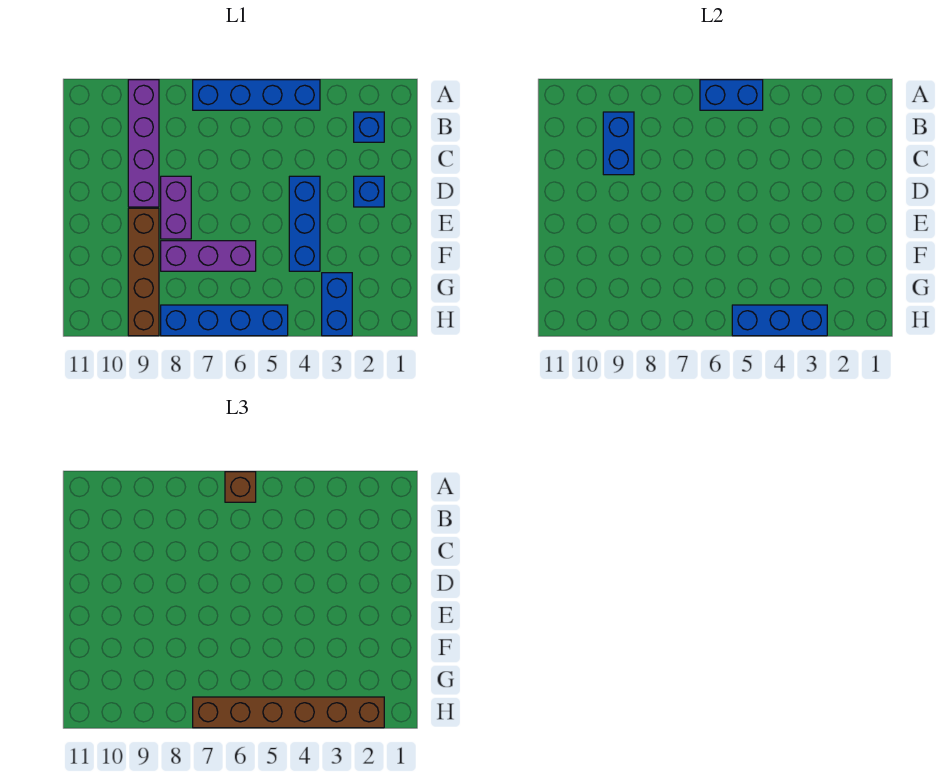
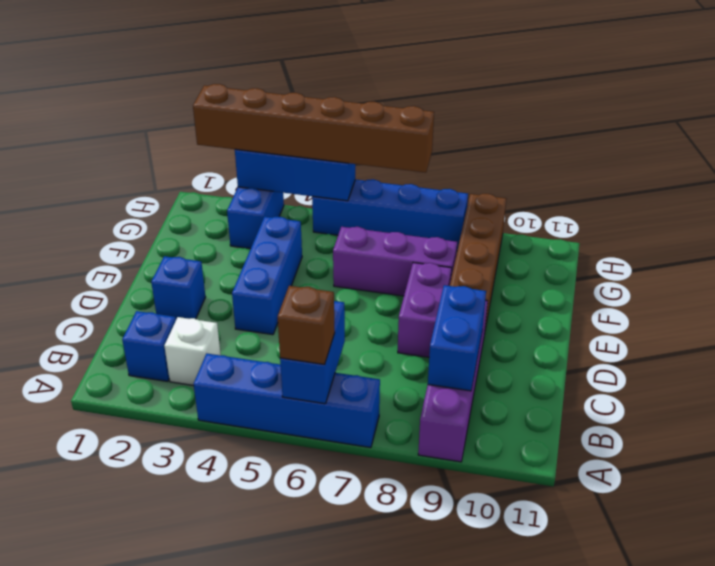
blue brick A5:A6 level 2 -> blue brick A6:B6 level 2
none -> white brick B3 level 1

